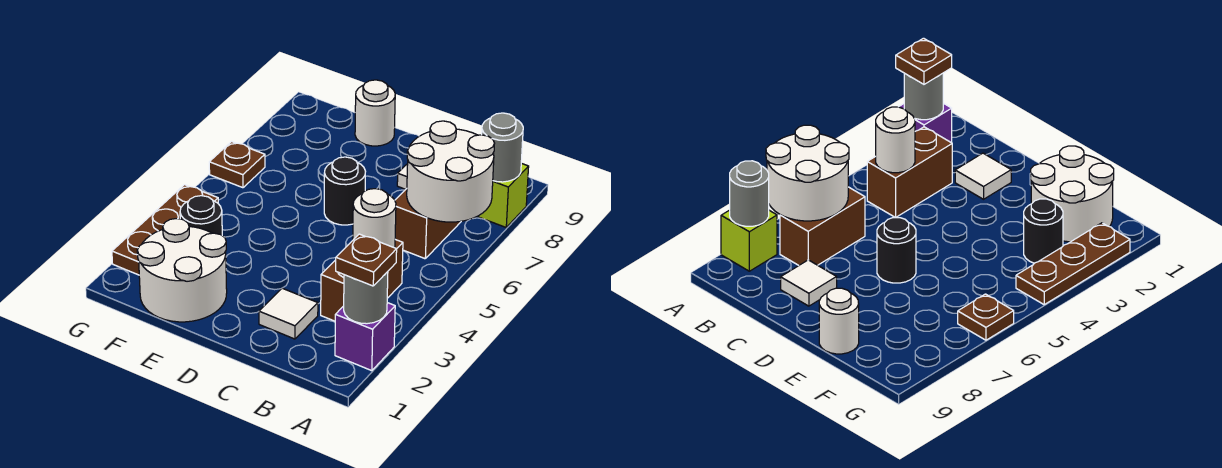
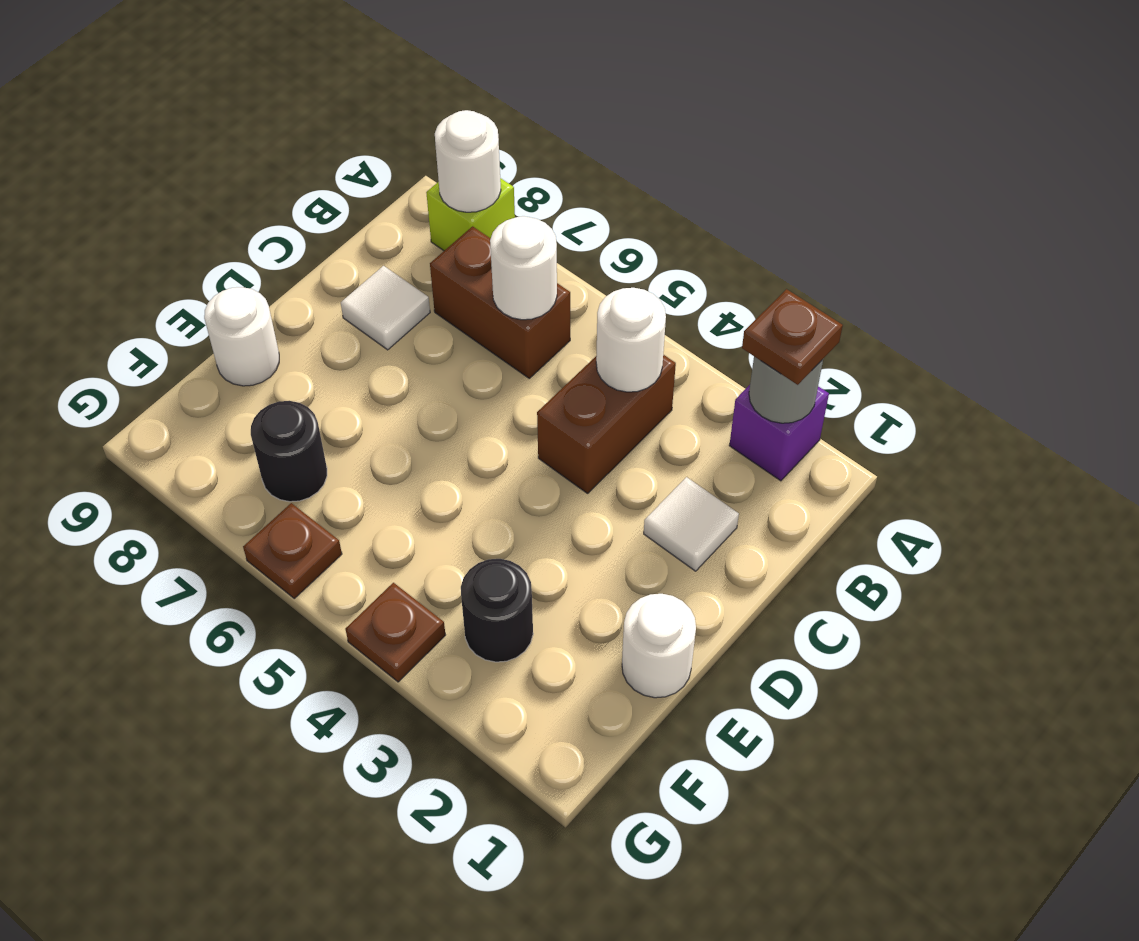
white round brick A6:B7 level 2 -> white round brick B6 level 2
grey round brick A8 level 2 -> white round brick A8 level 2
brown brick B3:B4 level 1 -> brown brick B4:C4 level 1
black round brick D6 level 1 -> black round brick F7 level 1
white round brick E1:F2 level 1 -> white round brick E1 level 1
brown plate G2:G4 level 1 -> brown plate G4 level 1

